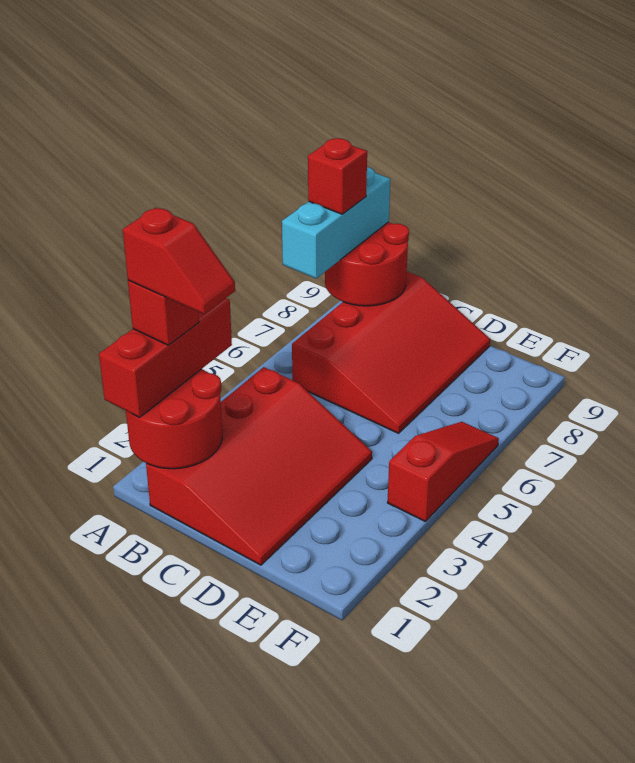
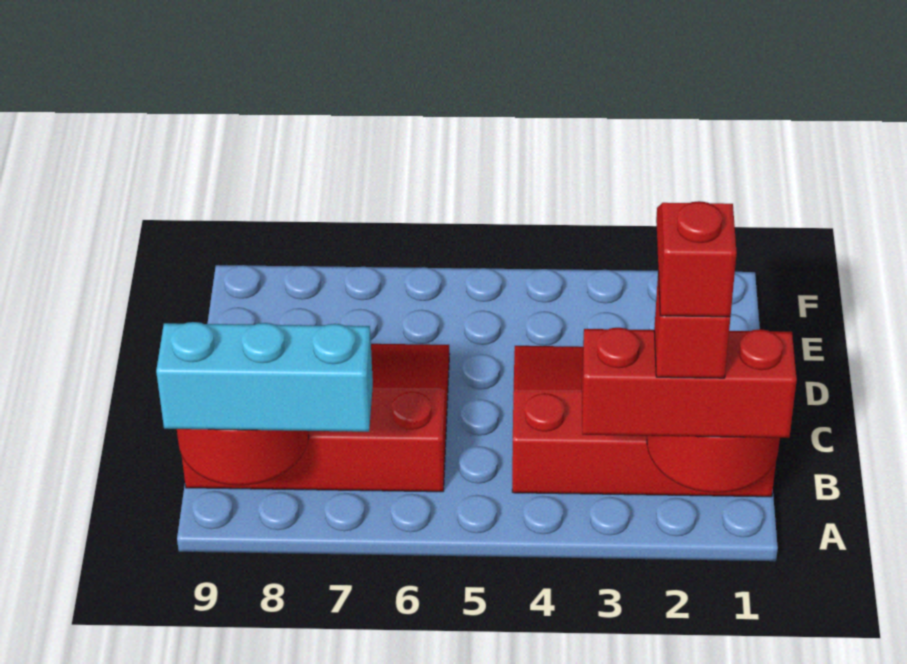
red brick A8 level 4 -> none
red slope F4:F6 level 1 top 4 -> none

